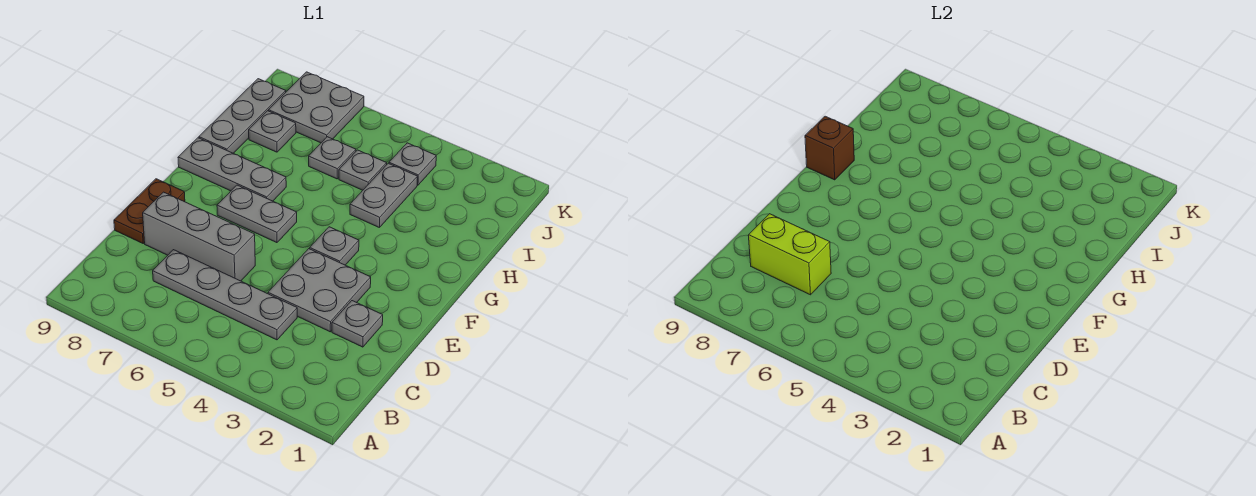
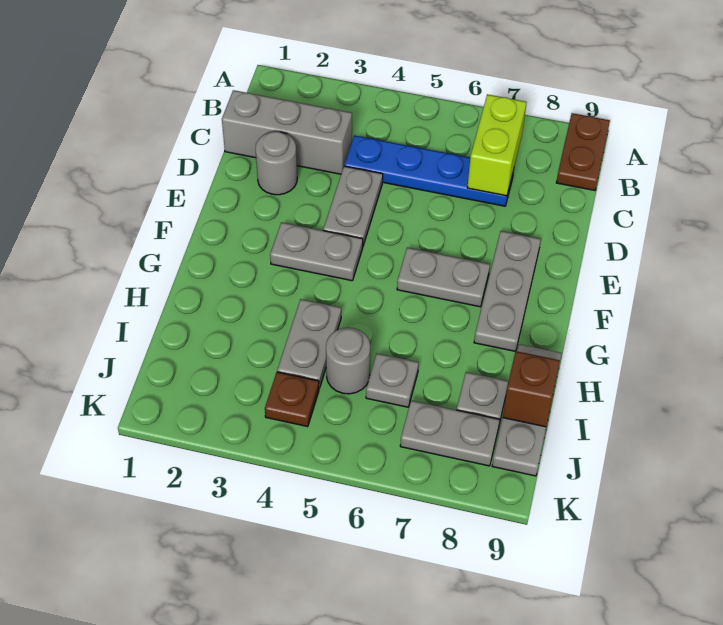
grey plate C4:C7 level 1 -> blue plate C4:C7 level 1
lime brick C7:C8 level 2 -> lime brick B7:C7 level 2
grey plate D2 level 1 -> grey round brick D2 level 1
grey plate D3:E4 level 1 -> grey plate D4:E4 level 1
grey brick D6:D8 level 1 -> grey brick C1:C3 level 1
brown plate D9:E9 level 1 -> brown plate A9:B9 level 1
grey plate F4 level 1 -> grey plate F3:F4 level 1
grey plate G7:G9 level 1 -> grey plate E8:G8 level 1
brown brick G9 level 2 -> brown brick I9 level 2
grey plate I5 level 1 -> grey round brick I5 level 1
grey plate J4 level 1 -> brown plate J4 level 1
grey plate J7:K8 level 1 -> grey plate J7:J8 level 1

